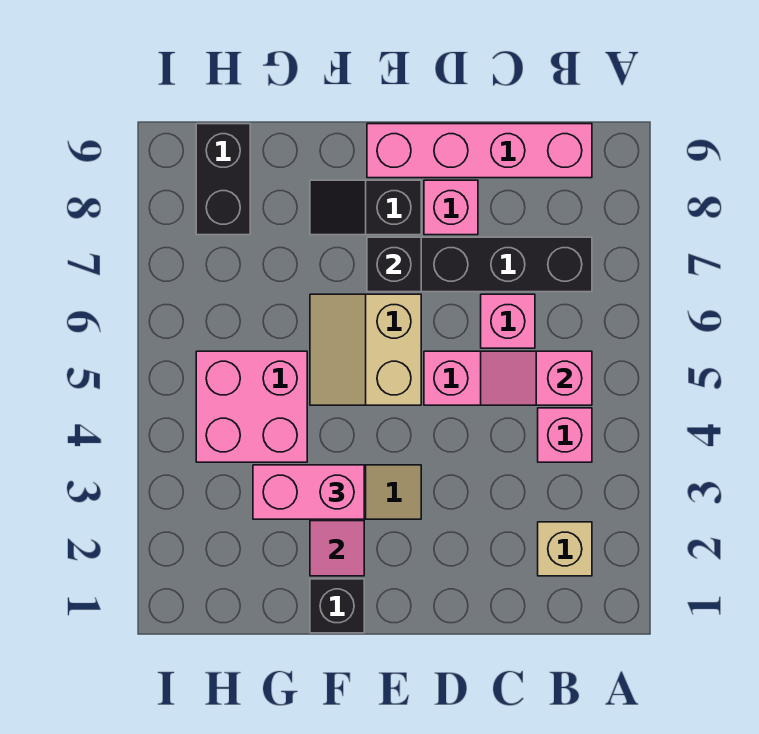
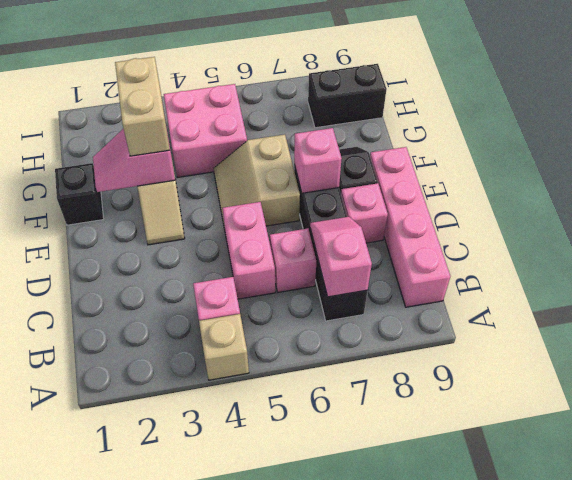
tan brick B2 level 1 -> tan brick A4 level 1
pink slope B5:C5 level 2 top B -> pink slope B7:C7 level 2 top B
tan slope E5:F6 level 1 top E -> tan slope E5:F6 level 1 top 6
black brick E7 level 2 -> pink brick E7 level 2
pink brick F3:G3 level 3 -> tan brick F3:G3 level 3

